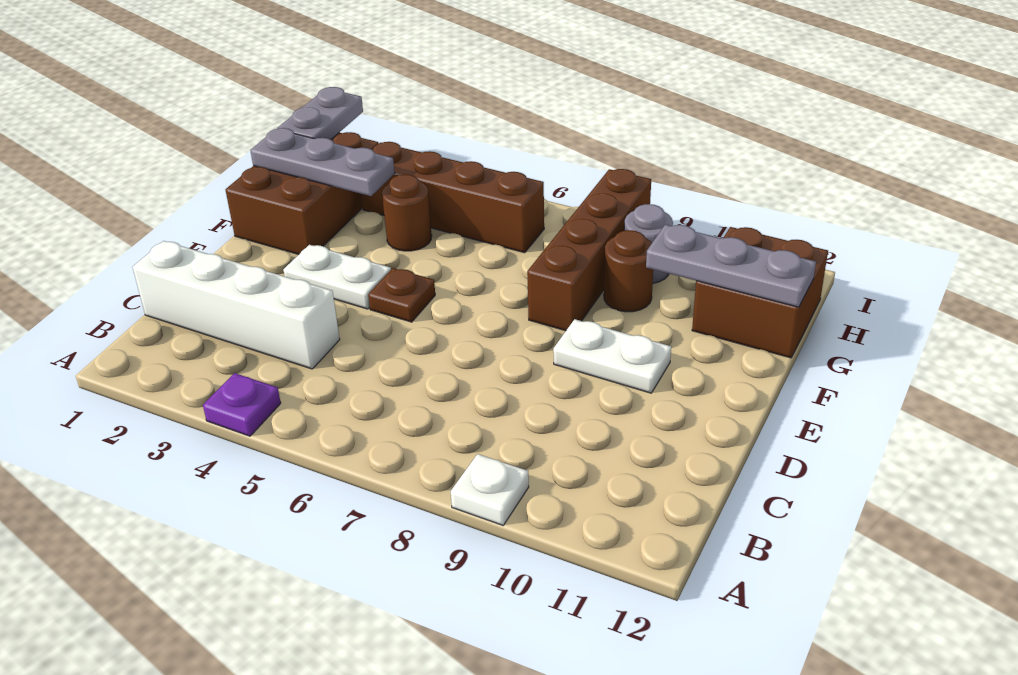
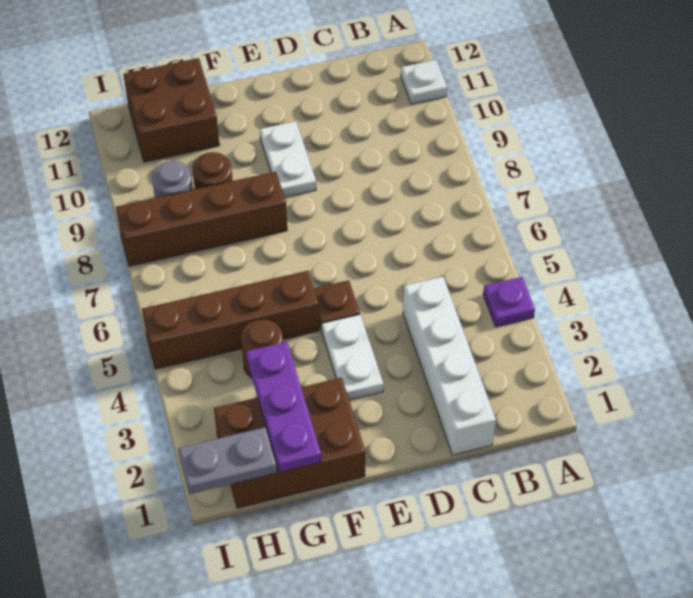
white plate A9 level 1 -> white plate A11 level 1
grey plate G1:G3 level 2 -> purple plate G1:G3 level 2
grey plate G10:G12 level 2 -> none
brown brick H3:H6 level 1 -> brown brick F5:I5 level 1

